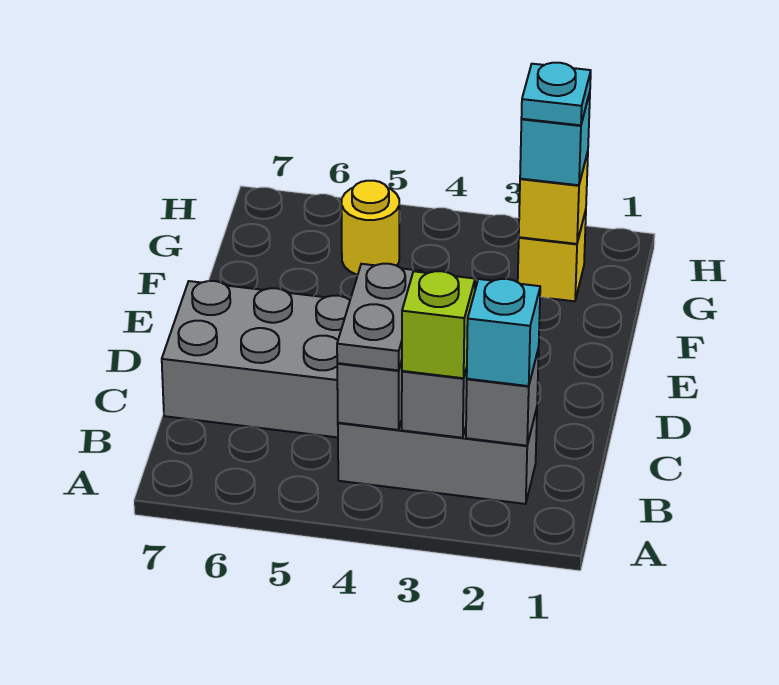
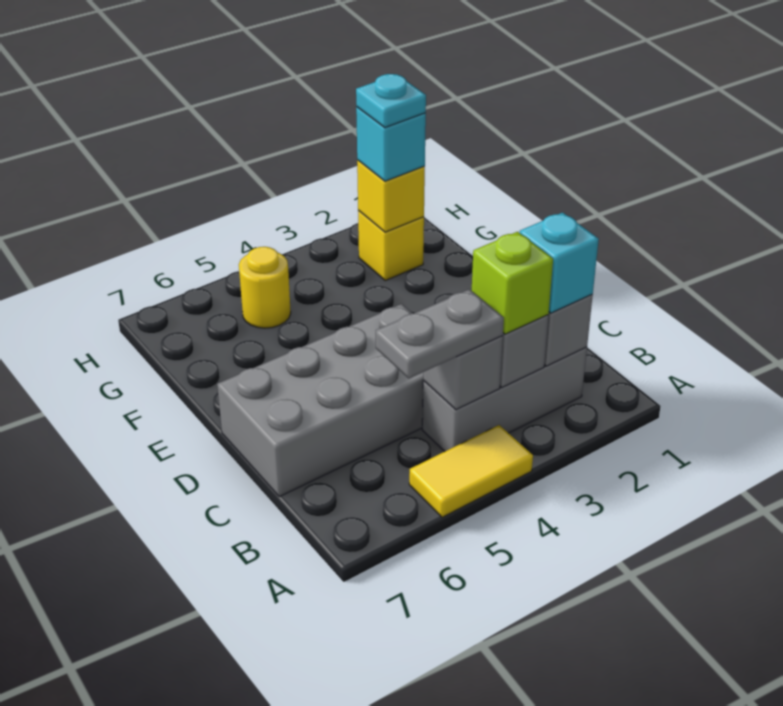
none -> yellow tile A4:A5 level 1
grey plate B4:C4 level 3 -> grey plate B4:B5 level 3

